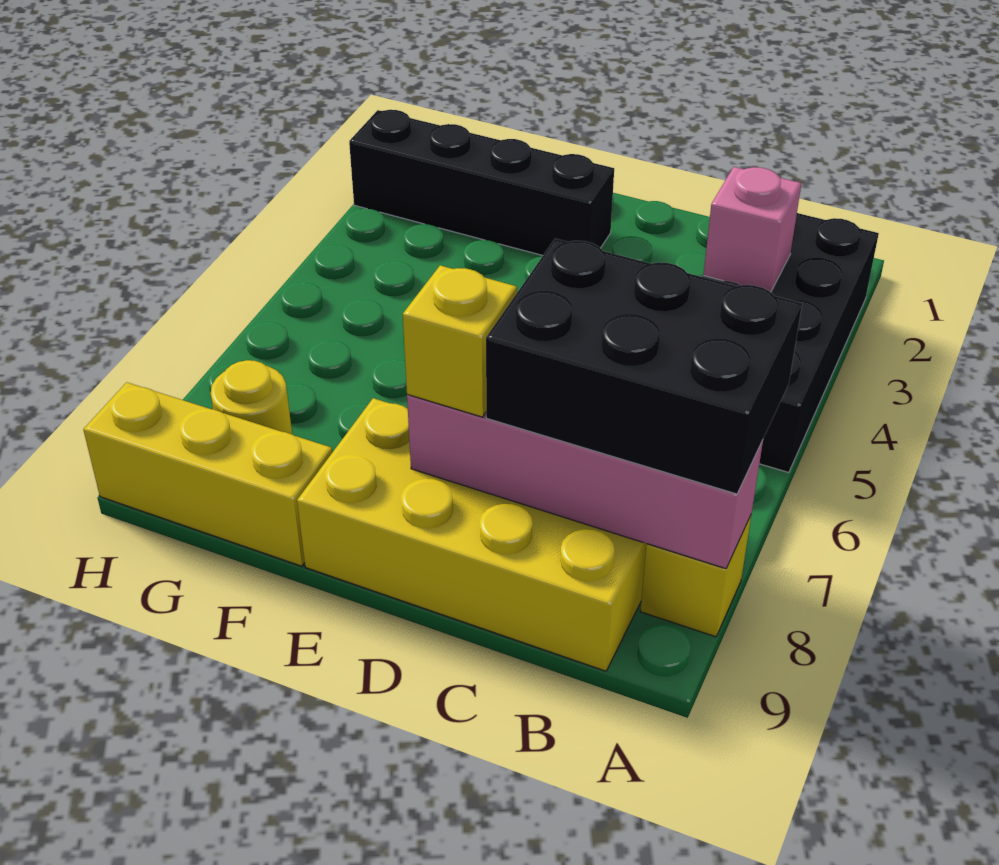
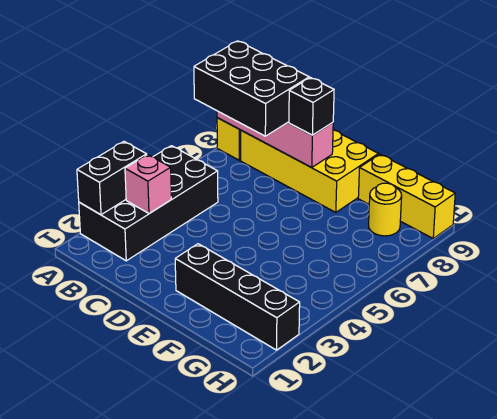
none -> black brick A2:A3 level 2
yellow brick D8 level 3 -> black brick D8 level 3

